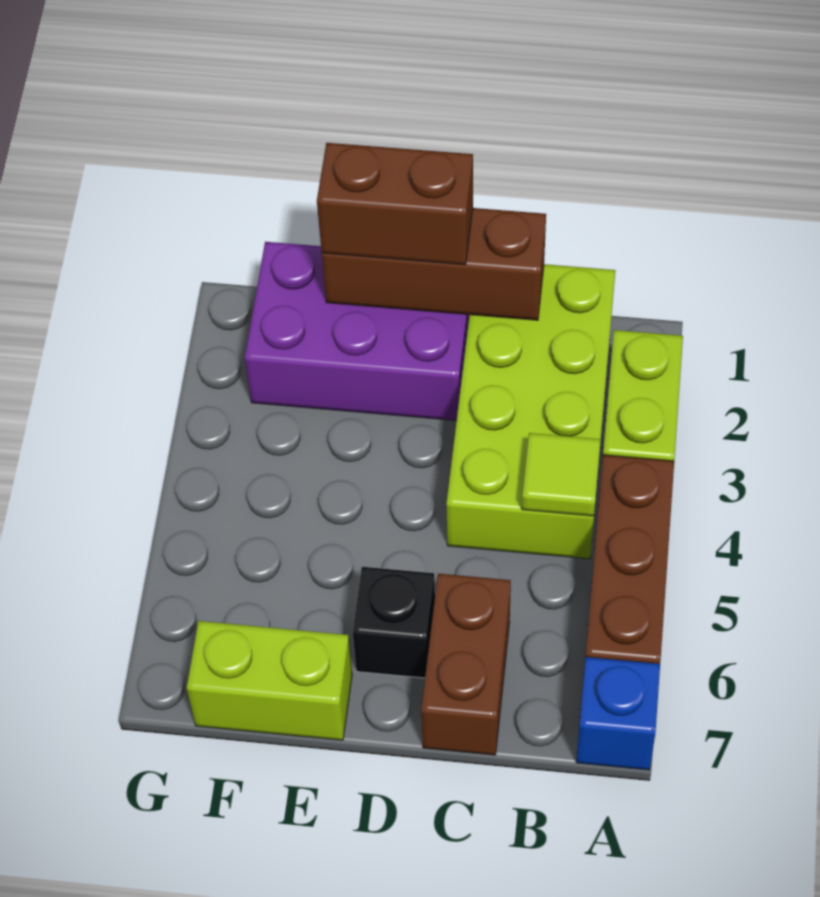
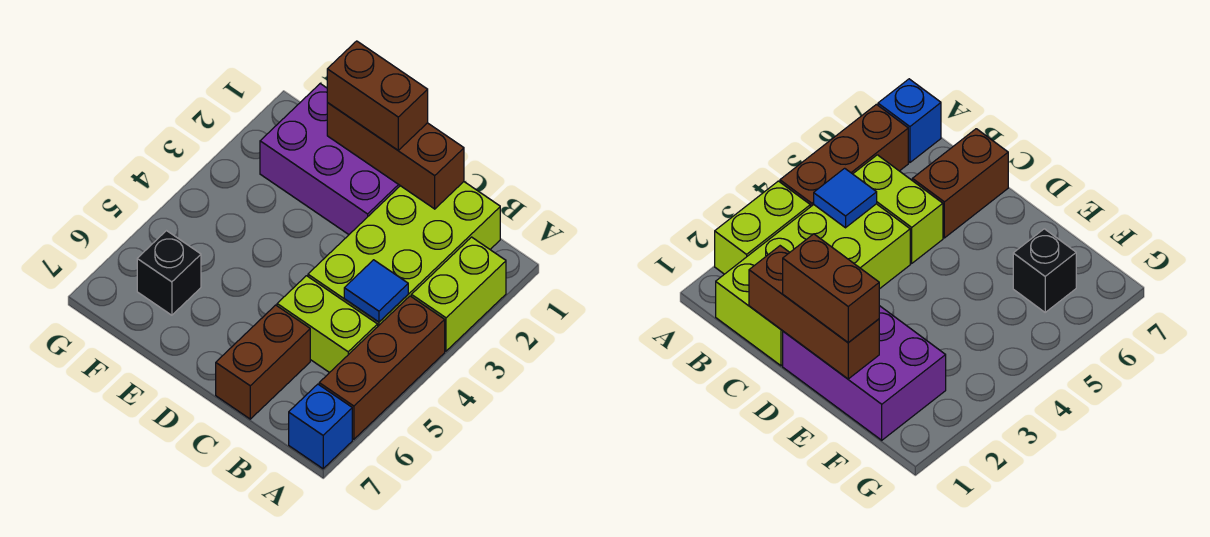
lime tile B4 level 2 -> blue tile B4 level 2
black brick D6 level 1 -> black brick F6 level 1
lime brick E7:F7 level 1 -> lime brick B5:C5 level 1

